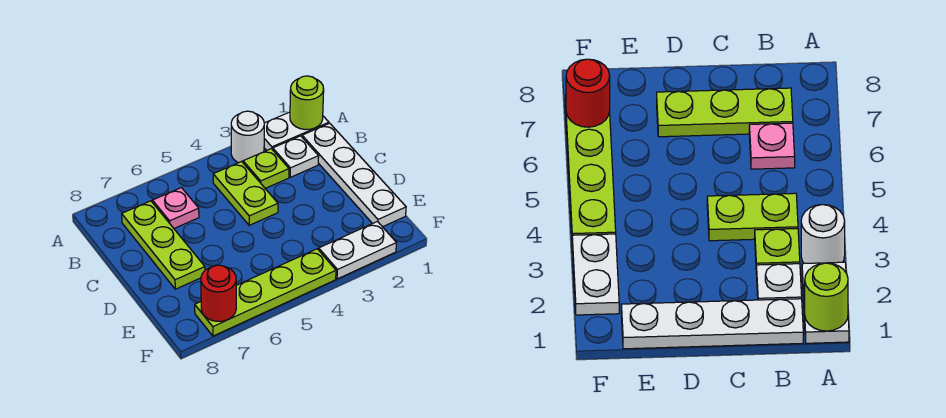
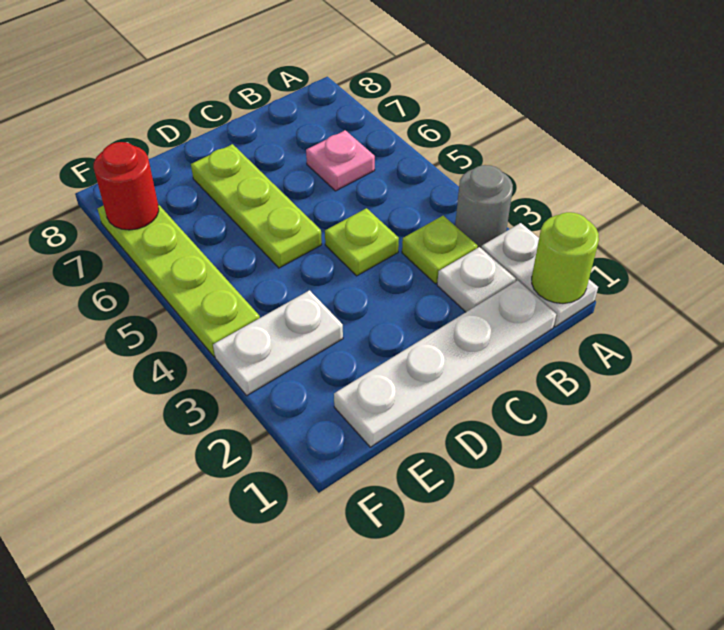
white round brick A3 level 1 -> grey round brick A3 level 1
lime plate B4:C4 level 1 -> lime plate C4 level 1
lime plate B7:D7 level 1 -> lime plate D5:D7 level 1
white plate F2:F3 level 1 -> white plate E3:F3 level 1

